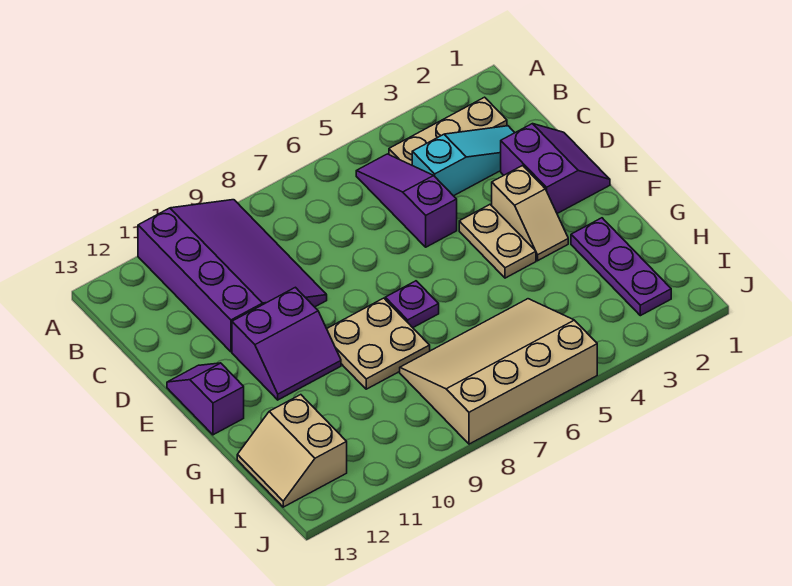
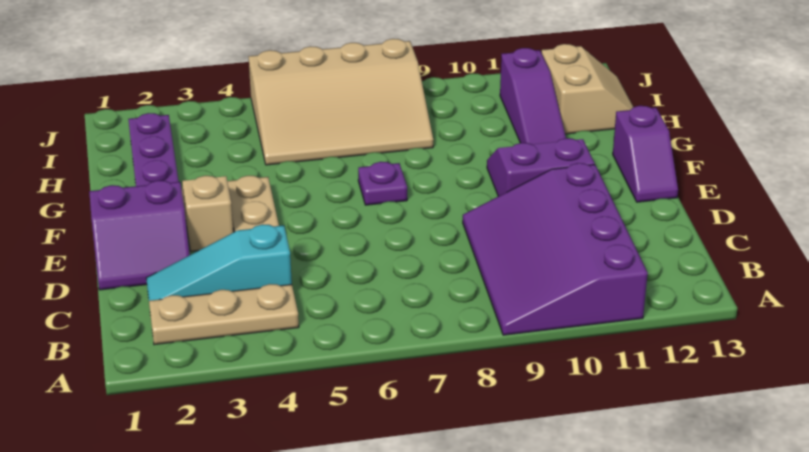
purple slope B5:D5 level 1 top D -> purple slope G11:I11 level 1 top I
purple slope D1:E2 level 1 top 2 -> purple slope D1:E2 level 1 top E
tan plate F8:G9 level 1 -> none

